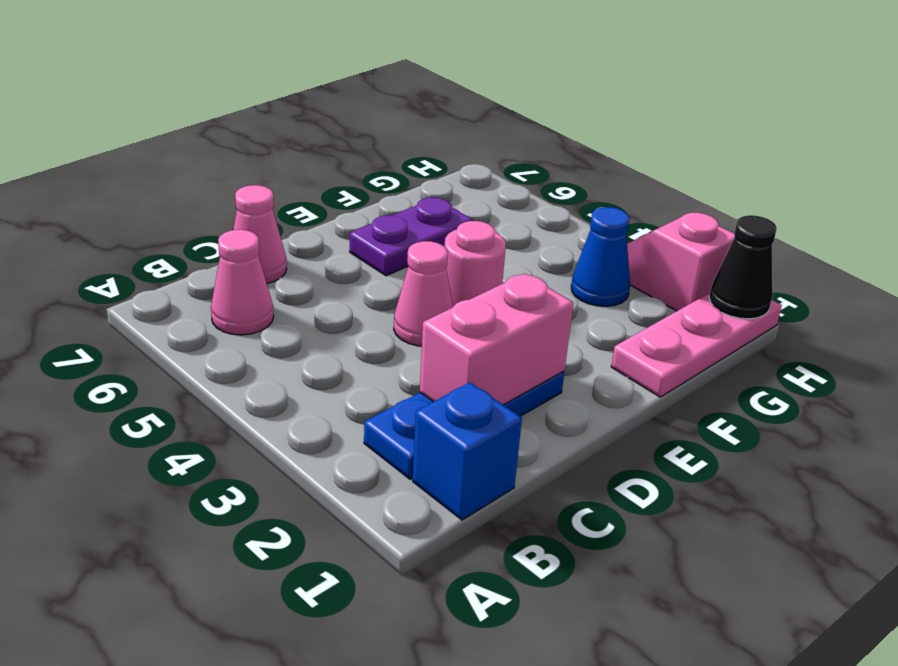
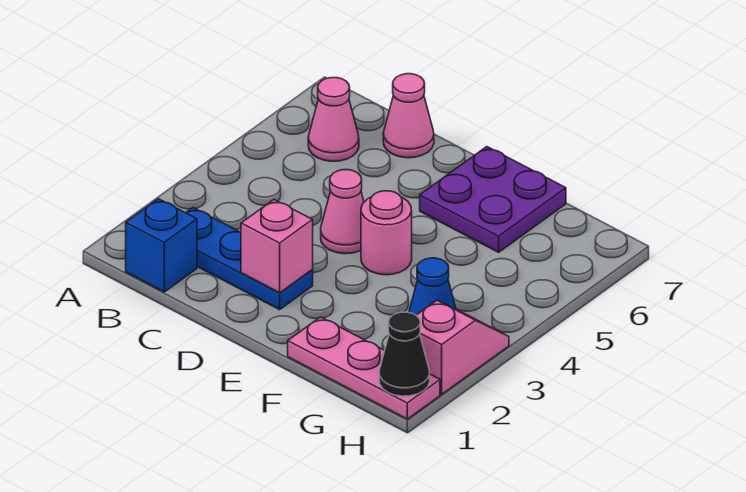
pink brick C2:D2 level 2 -> pink brick D2 level 2
purple plate E6:F6 level 1 -> purple plate E6:F7 level 1

